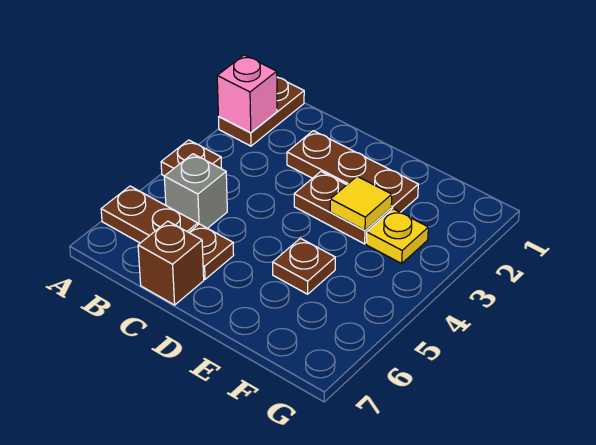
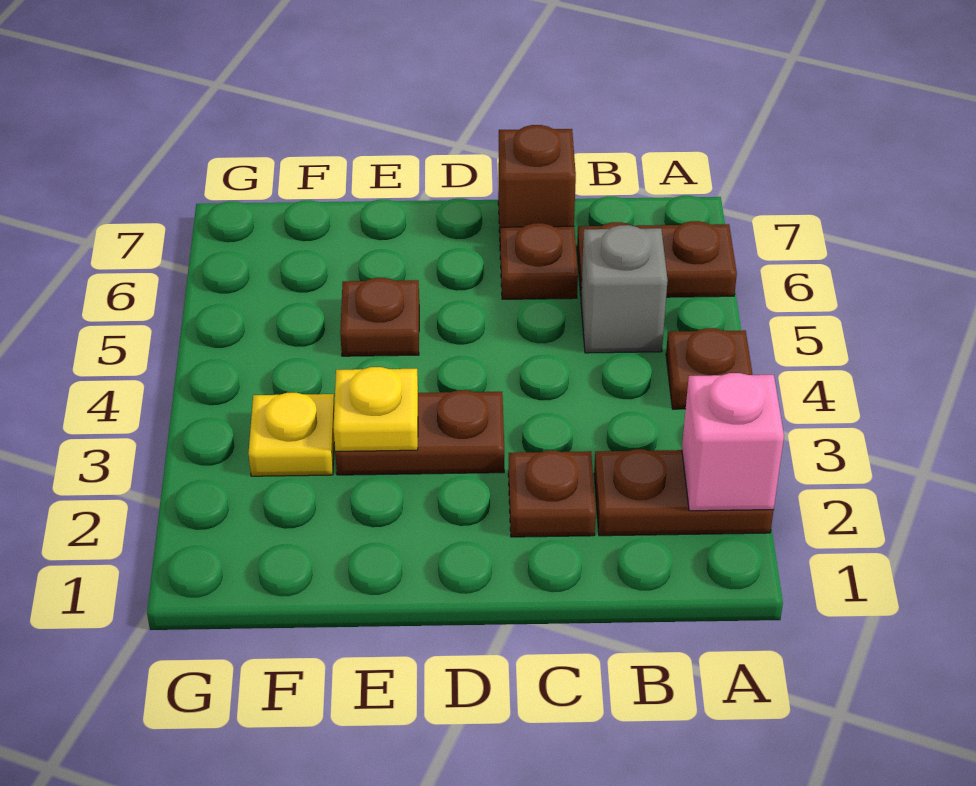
brown plate A1:A2 level 1 -> brown plate A2:B2 level 1
brown plate C2:E2 level 1 -> brown plate C2 level 1
yellow tile E3 level 2 -> yellow plate E3 level 2

